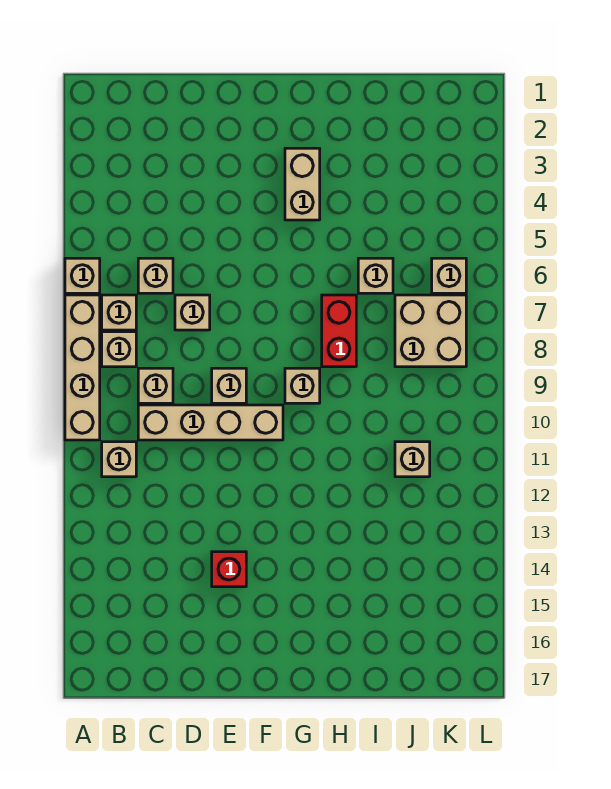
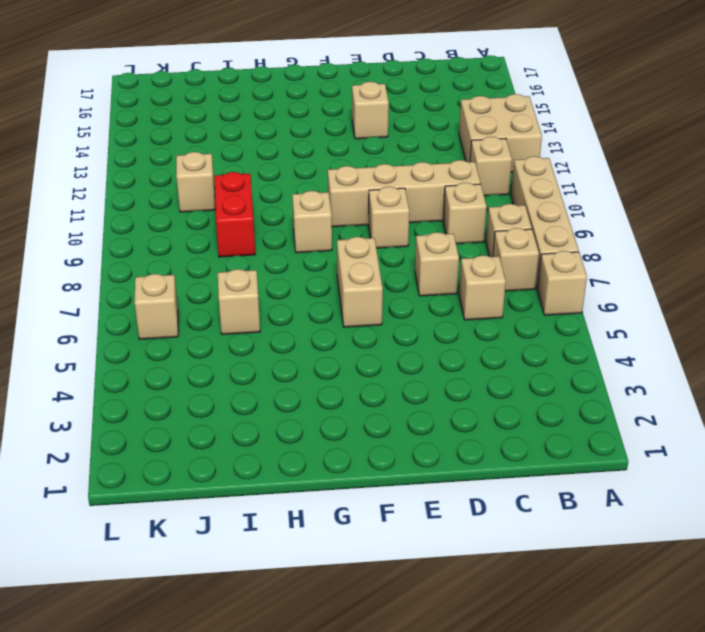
red brick E14 level 1 -> tan brick E14 level 1
tan brick G3:G4 level 1 -> tan brick F6:F7 level 1
red brick H7:H8 level 1 -> red brick I9:I10 level 1
tan brick J7:K8 level 1 -> tan brick A12:B13 level 1

